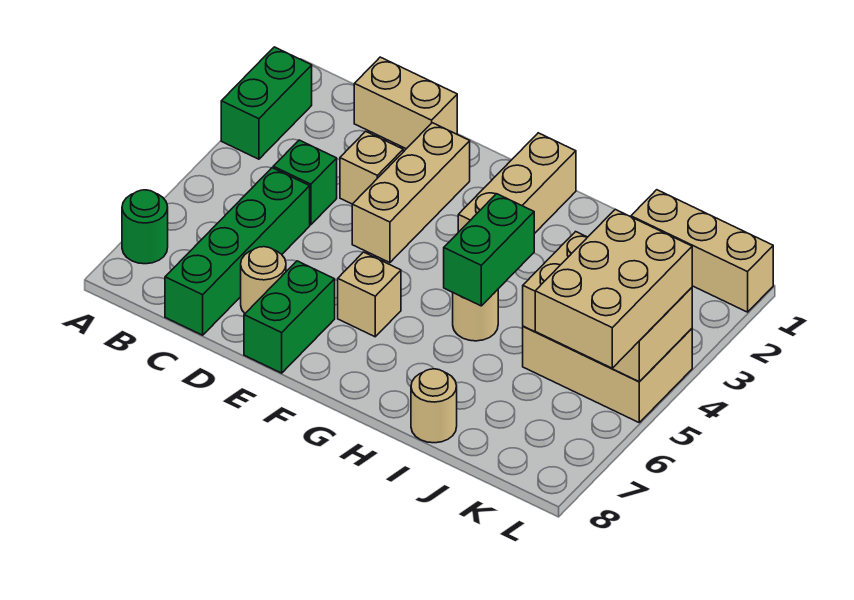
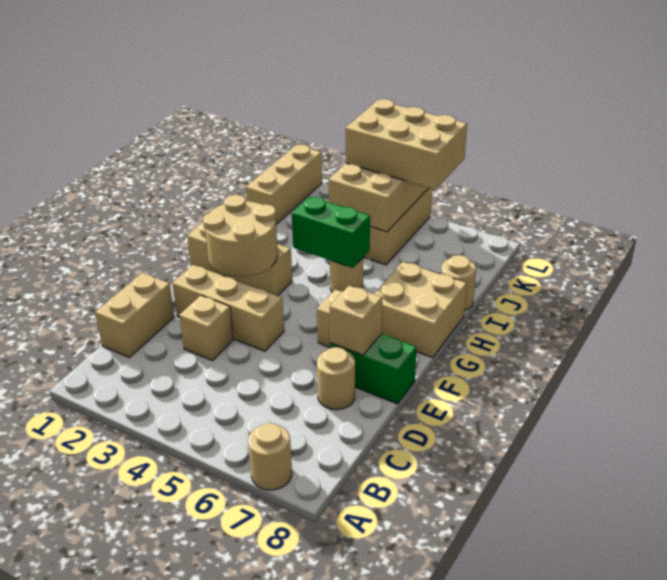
green brick A2:A3 level 1 -> none
green round brick A7 level 1 -> tan round brick A7 level 1
green brick C4 level 1 -> none
green brick C5:C8 level 1 -> none
none -> tan brick E7 level 2
none -> tan round brick F2:G3 level 2
none -> tan brick G7:H8 level 1

